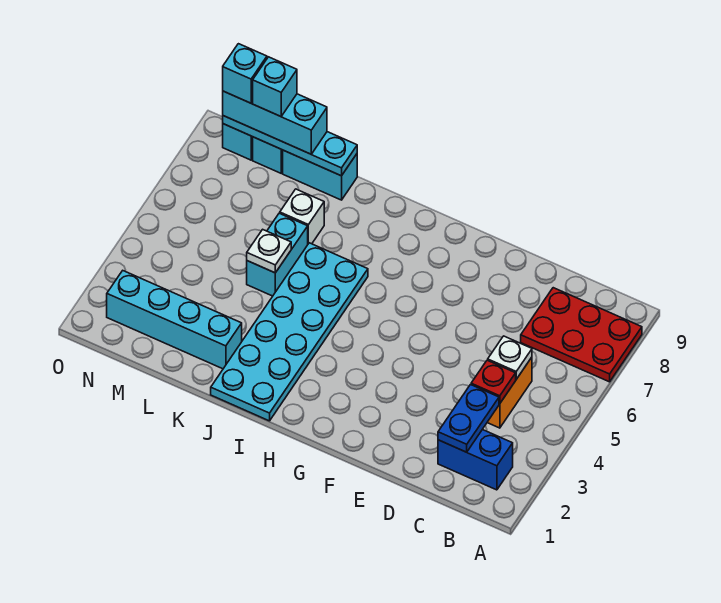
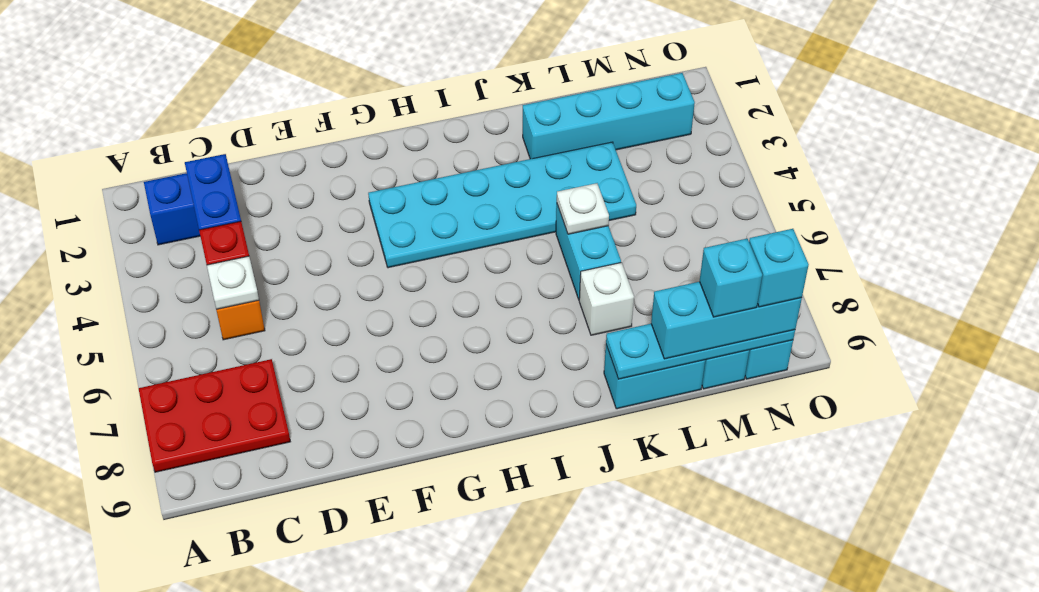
cyan plate I1:J6 level 1 -> cyan plate G3:L4 level 1

